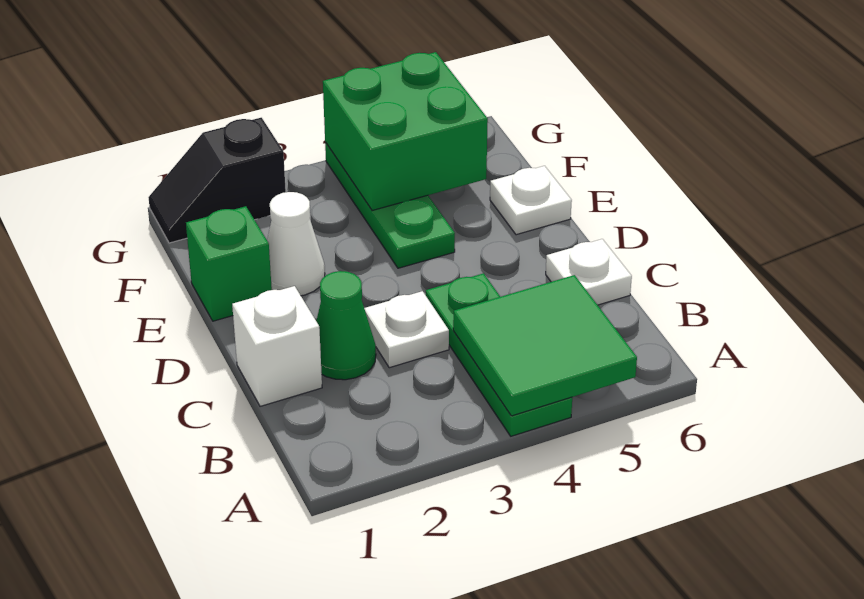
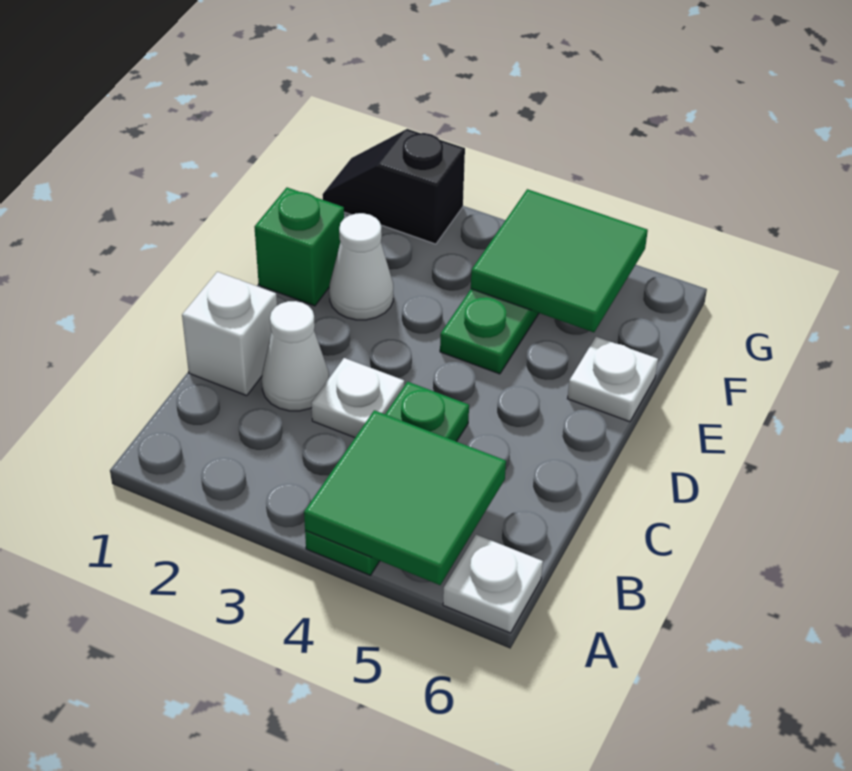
green cone C2 level 1 -> white cone C2 level 1
white plate C6 level 1 -> white plate A6 level 1
green brick F4:G5 level 2 -> green tile F4:G5 level 2

